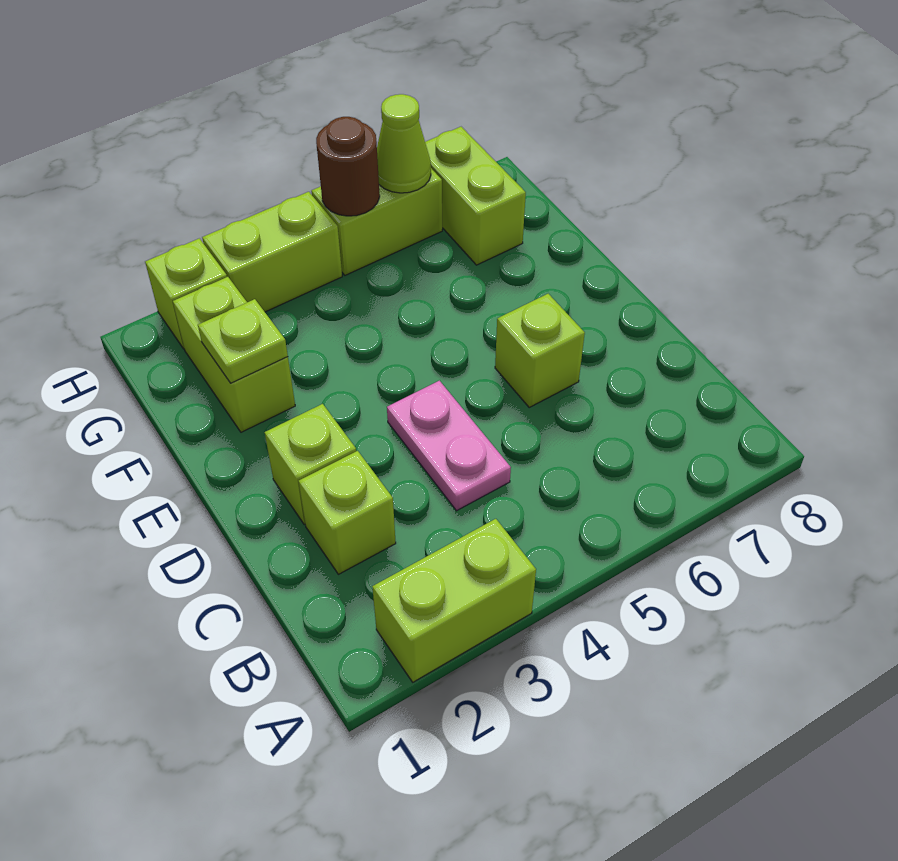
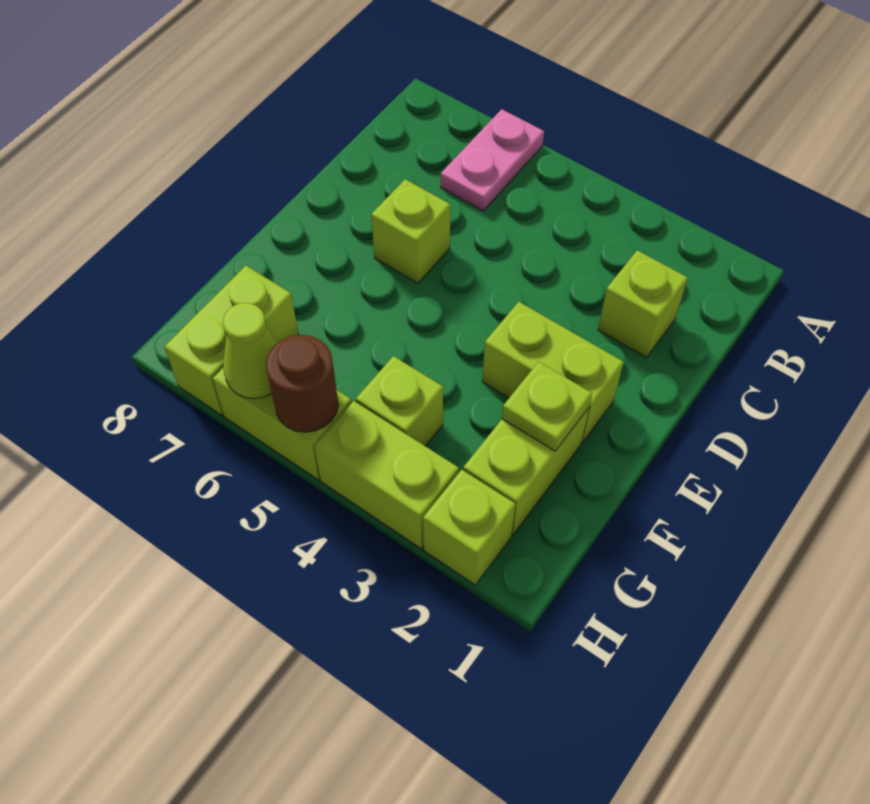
lime brick A2:A3 level 1 -> lime brick E2:E3 level 1
pink plate C4:D4 level 1 -> pink plate A6:B6 level 1
lime brick D2 level 1 -> lime brick G4 level 1

